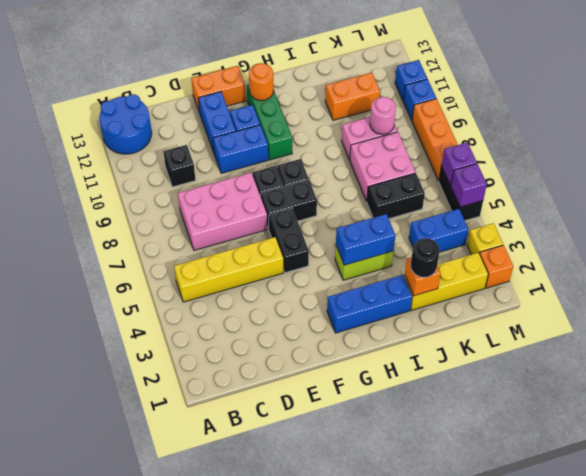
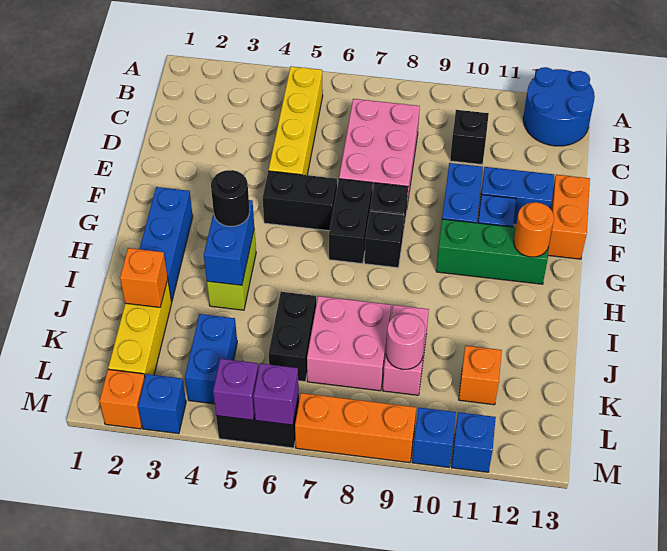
black round brick J2 level 3 -> black round brick H4 level 3
orange brick J11:K11 level 1 -> orange brick K11 level 1
yellow brick M3 level 1 -> blue brick M3 level 1

